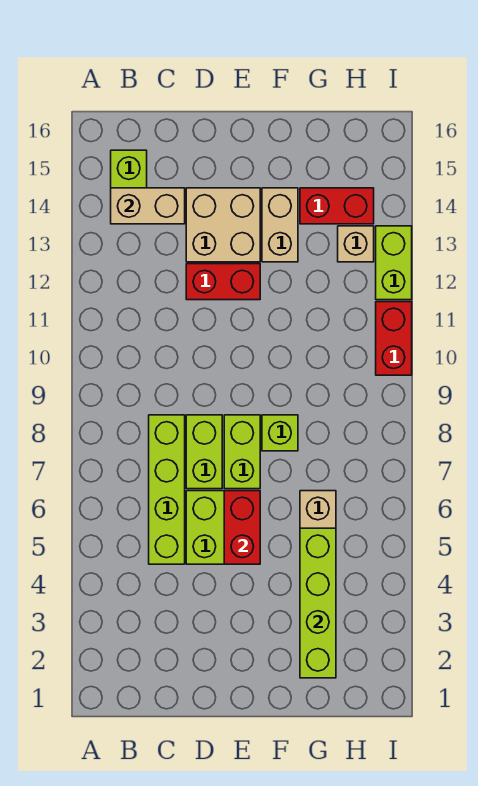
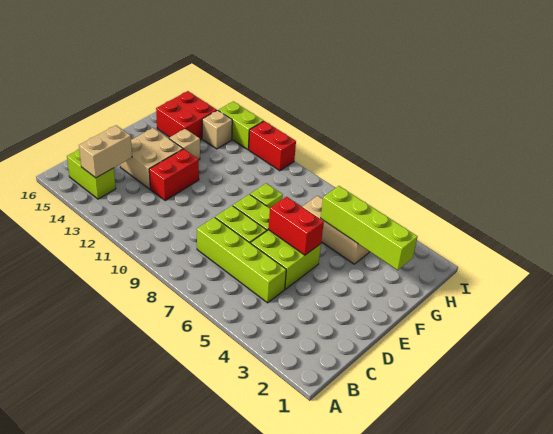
tan brick F13:F14 level 1 -> tan brick F13 level 1
red brick G14:H14 level 1 -> red brick G14:H15 level 1

